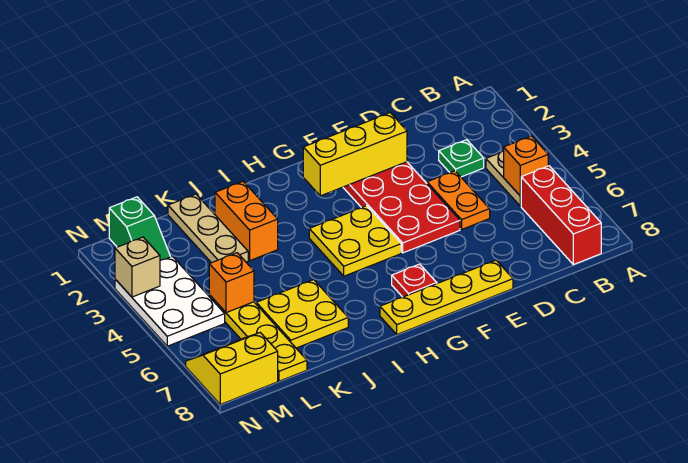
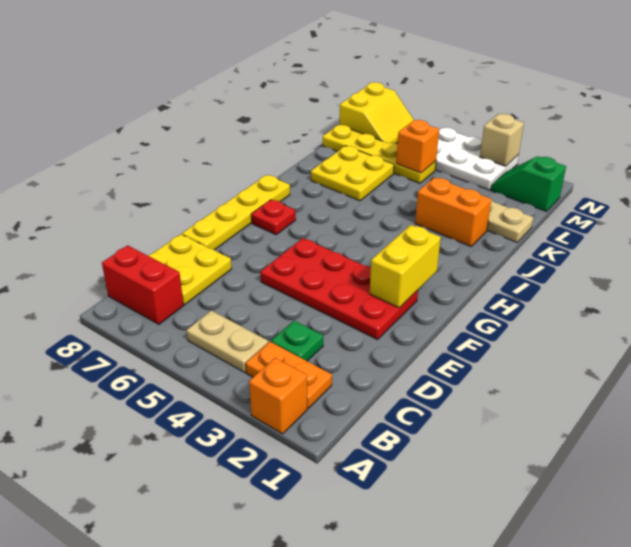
orange brick B5 level 2 -> orange brick A2 level 1
red brick B6:B8 level 1 -> red brick B7:B8 level 1
orange plate D4:D5 level 1 -> orange plate B2:B3 level 1
yellow brick E2:G2 level 2 -> yellow brick F2:G2 level 2
yellow plate G4:H5 level 1 -> yellow plate C7:D8 level 1

